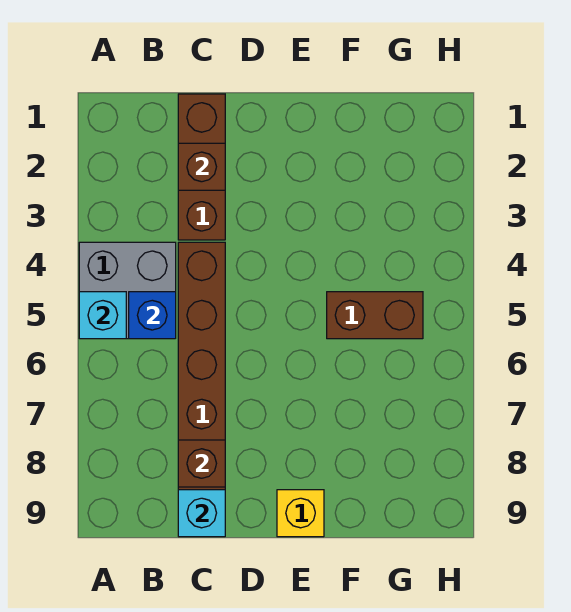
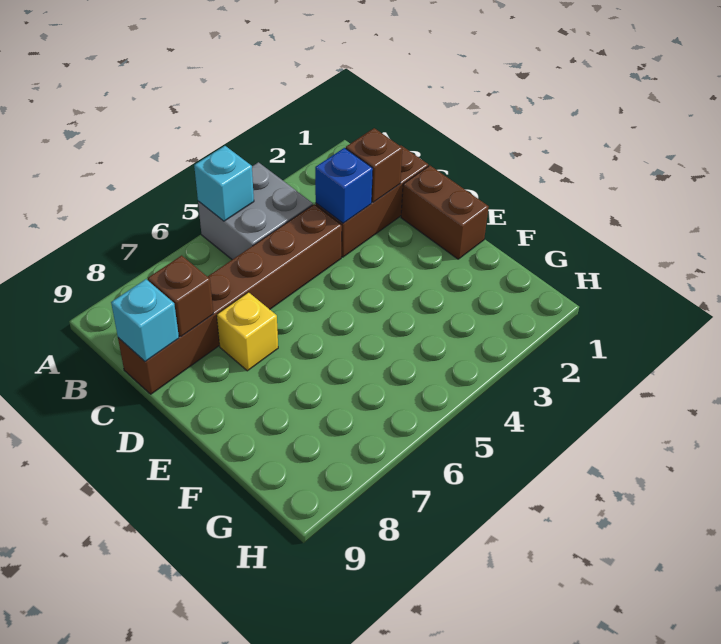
blue brick B5 level 2 -> blue brick C3 level 2
yellow brick E9 level 1 -> yellow brick D7 level 1
brown brick F5:G5 level 1 -> brown brick D1:E1 level 1

